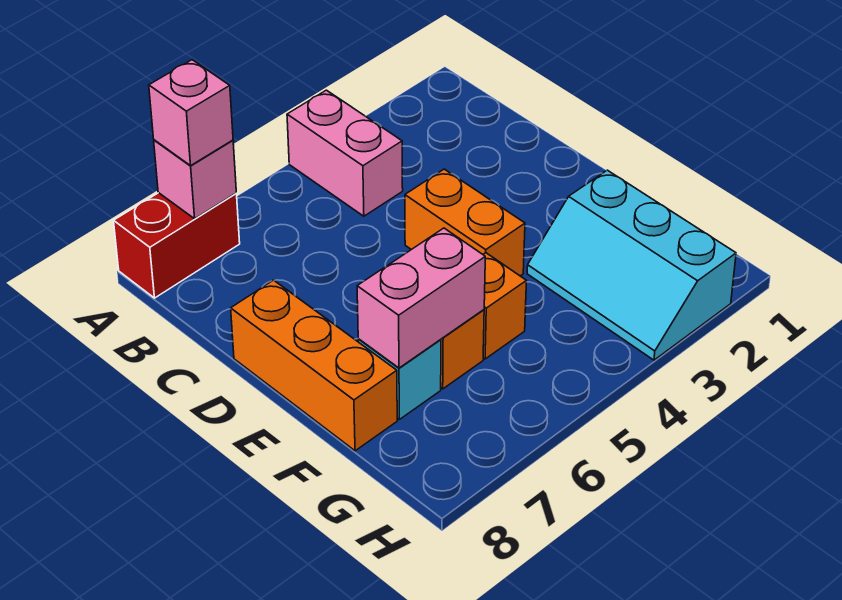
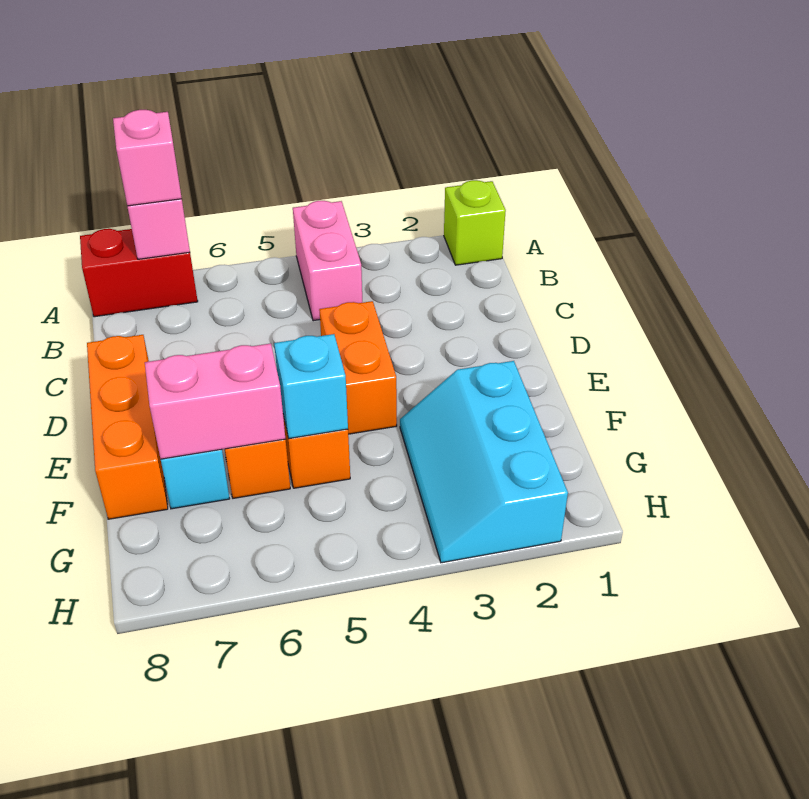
none -> lime brick A1 level 1
none -> cyan brick F5 level 2

